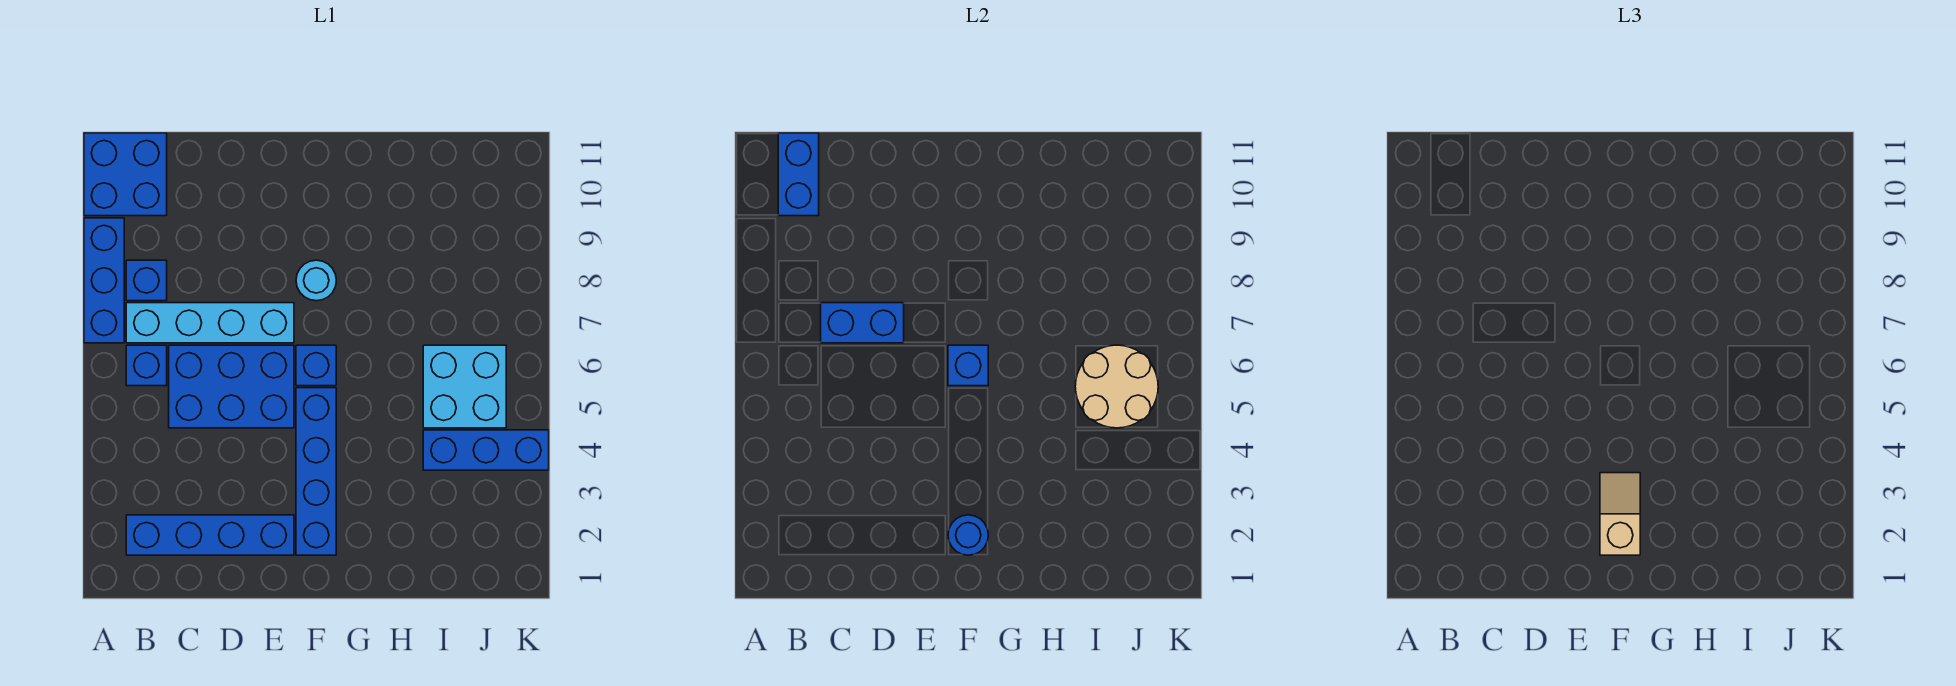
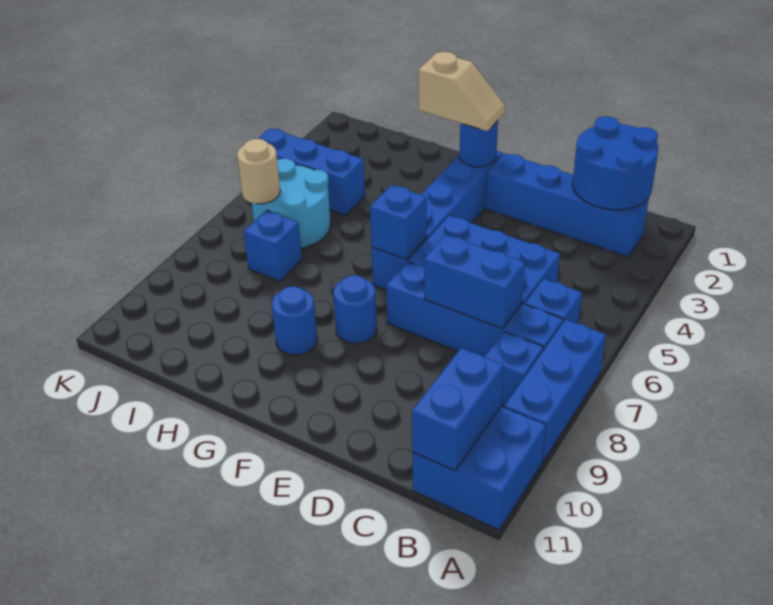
none -> blue round brick B1:C2 level 2
cyan brick B7:E7 level 1 -> blue brick B7:E7 level 1
tan slope F2:F3 level 3 top 2 -> tan slope F2:G2 level 3 top G
cyan round brick F8 level 1 -> blue round brick F8 level 1
none -> blue round brick G9 level 1
cyan brick I5:J6 level 1 -> cyan round brick I5:J6 level 1
tan round brick I5:J6 level 2 -> tan round brick J6 level 2
none -> blue brick I7 level 1

